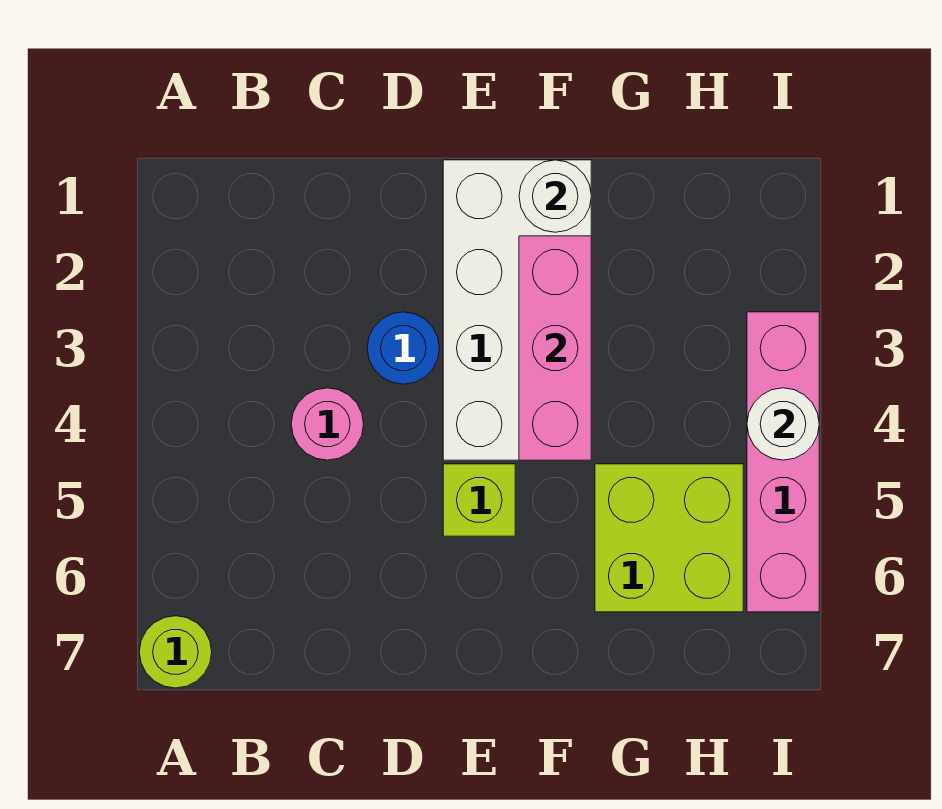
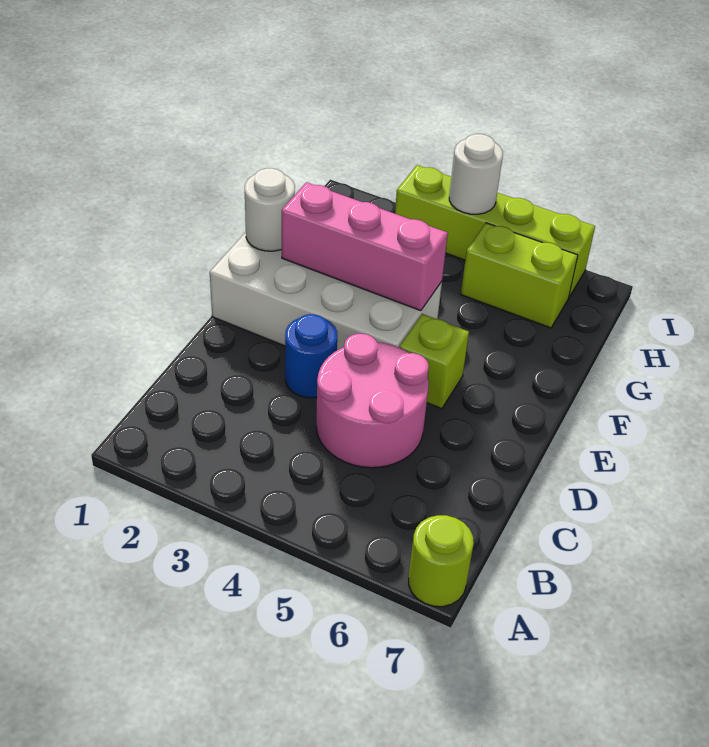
pink round brick C4 level 1 -> pink round brick C4:D5 level 1
lime brick G5:H6 level 1 -> lime brick H5:H6 level 1
pink brick I3:I6 level 1 -> lime brick I3:I6 level 1

